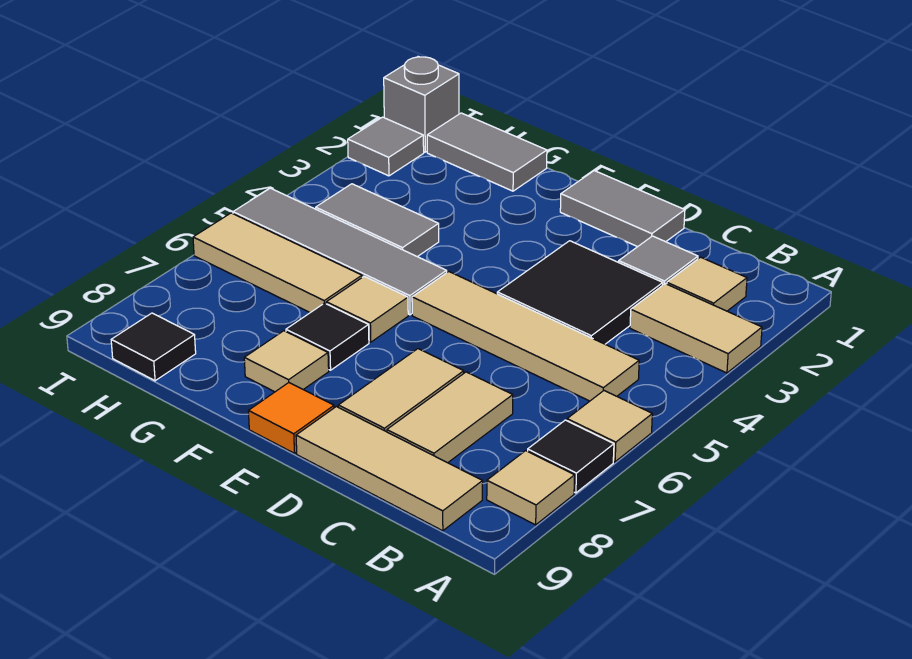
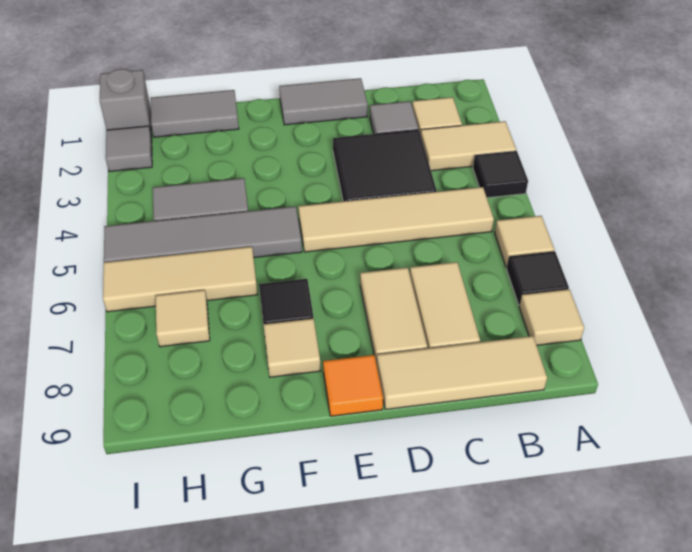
tan tile F6 level 1 -> tan tile H7 level 1
black tile H9 level 1 -> black tile A4 level 1

